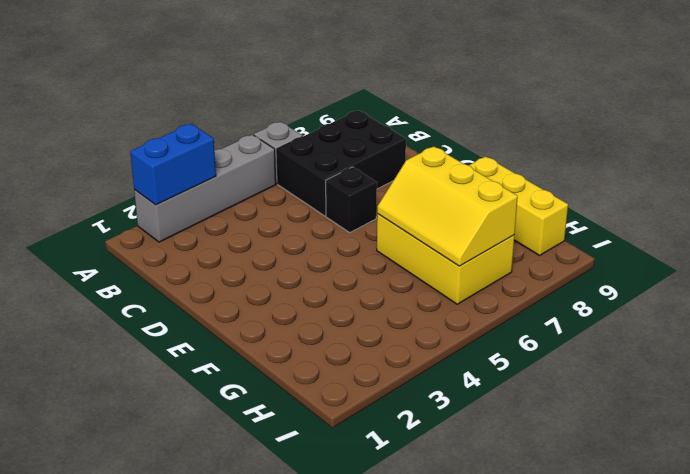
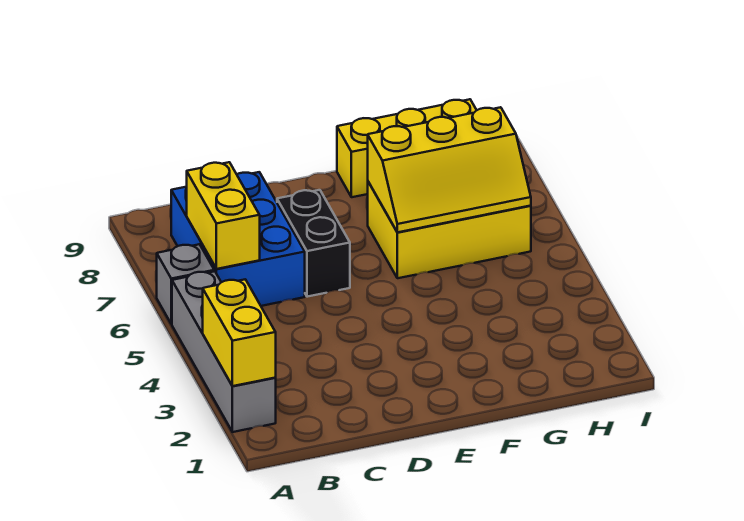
blue brick A2:A3 level 2 -> yellow brick A2:A3 level 2
black brick B6:C8 level 1 -> blue brick B6:C8 level 1
none -> yellow brick B6:B7 level 2
black brick D6 level 1 -> black brick D6:D7 level 1

